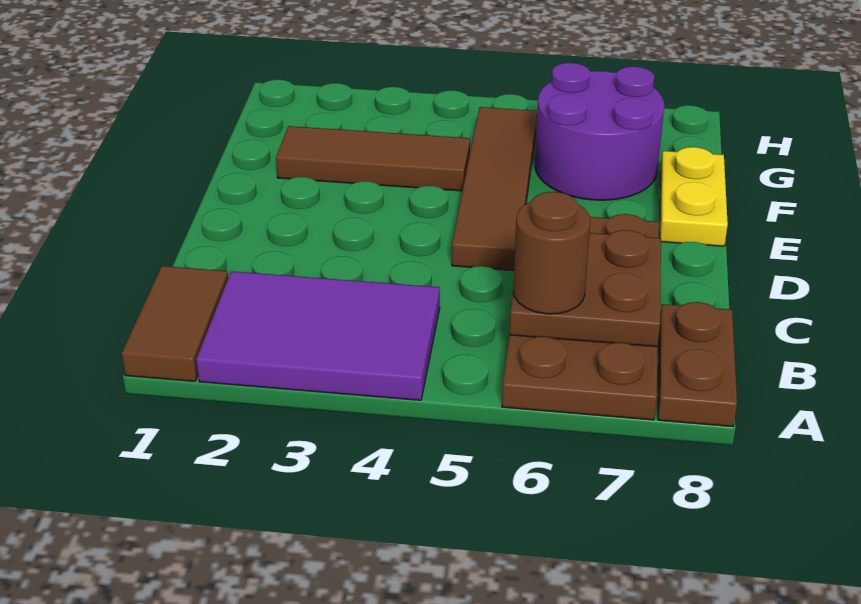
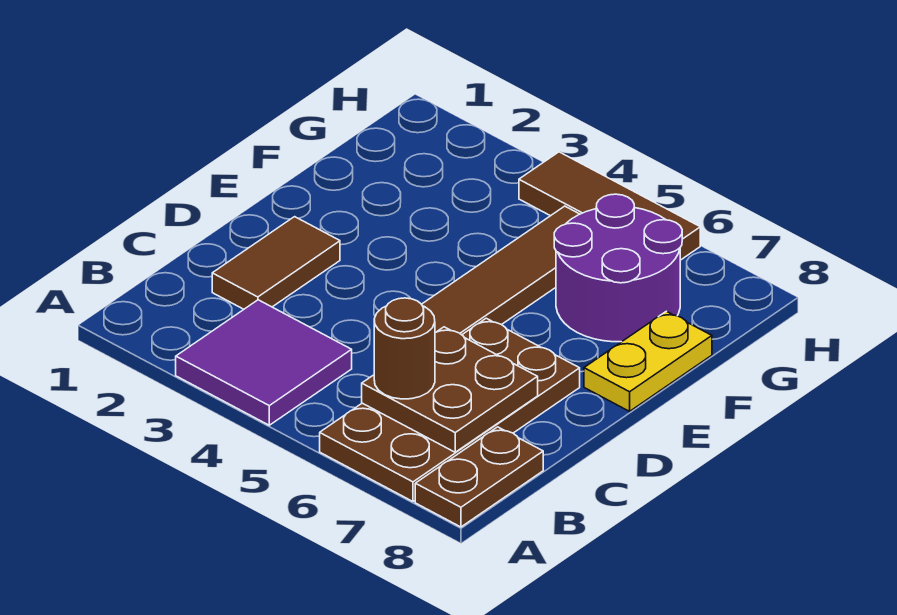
brown tile A1:B1 level 1 -> brown tile C2:D2 level 1
purple tile A2:B4 level 1 -> purple tile A3:B4 level 1
brown tile F2:F4 level 1 -> brown tile H4:H6 level 1

